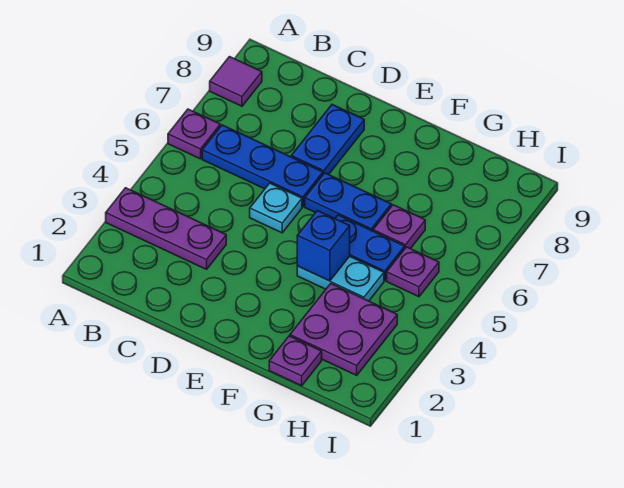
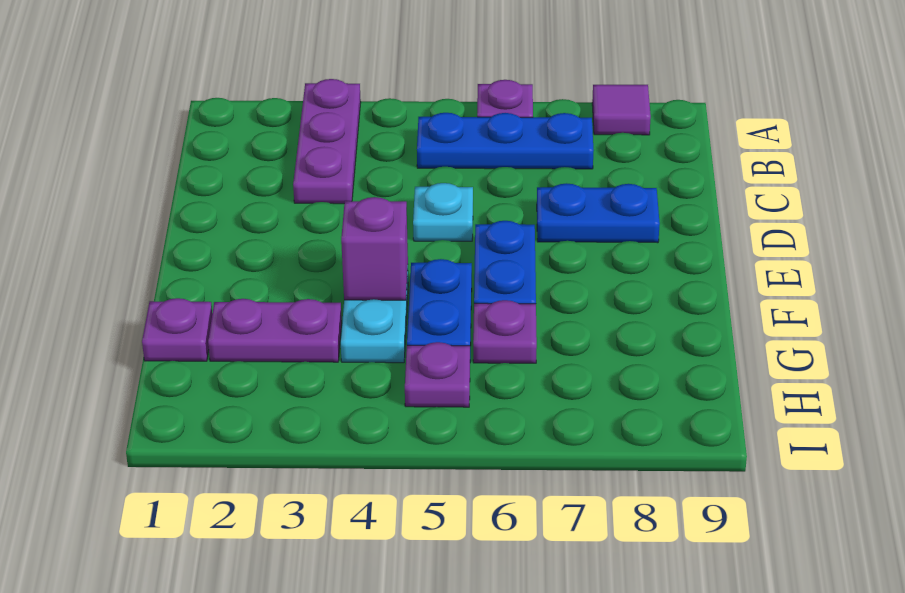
blue plate B6:D6 level 1 -> blue plate B5:B7 level 1
blue brick F4 level 2 -> purple brick F4 level 2
purple plate G2:H3 level 1 -> purple plate G2:G3 level 1

